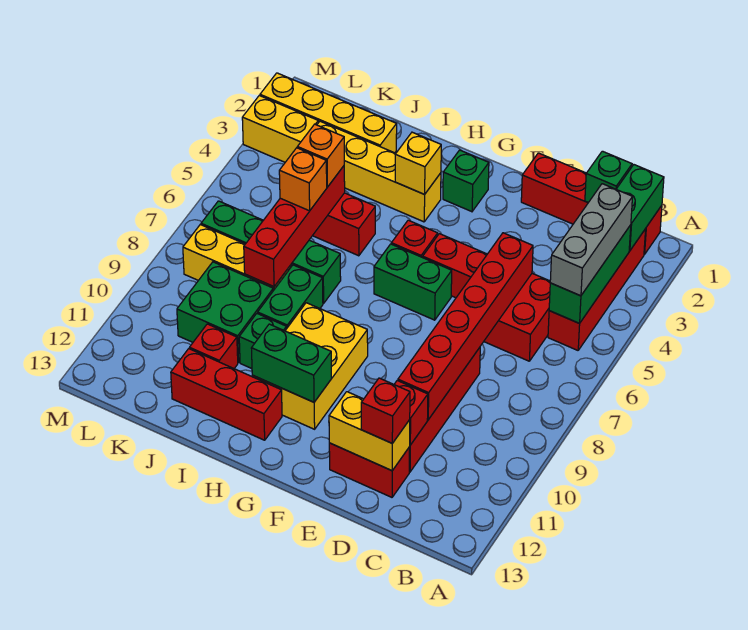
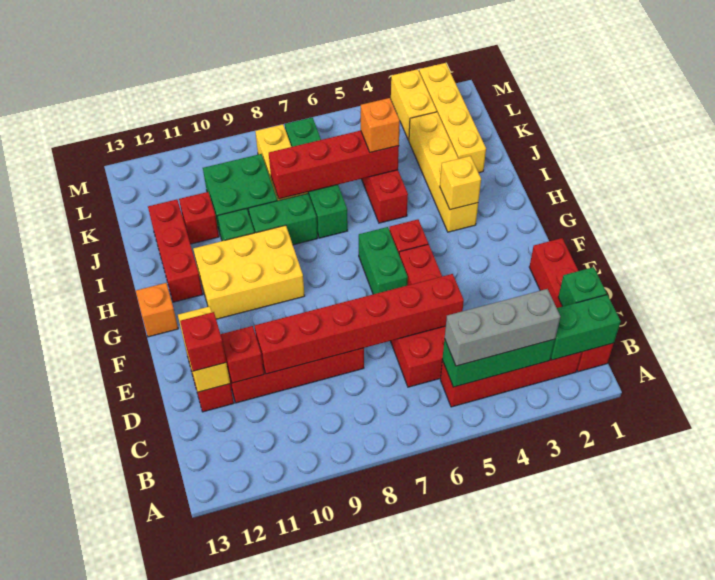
green brick G2 level 1 -> none
green brick G11:H11 level 2 -> none
orange brick J6 level 3 -> orange brick G13 level 1

